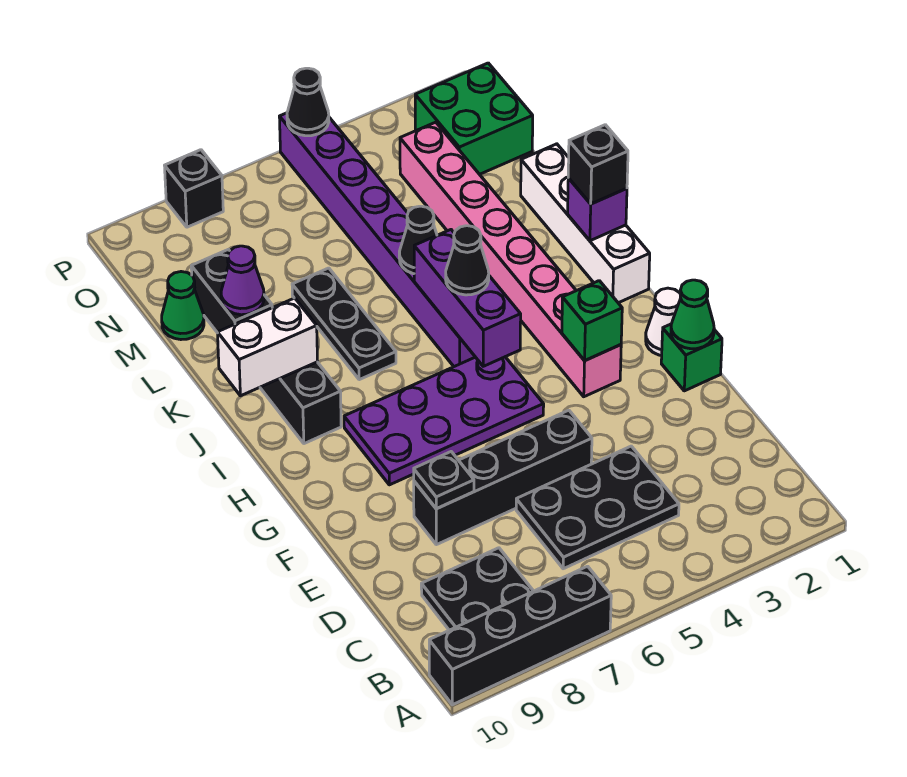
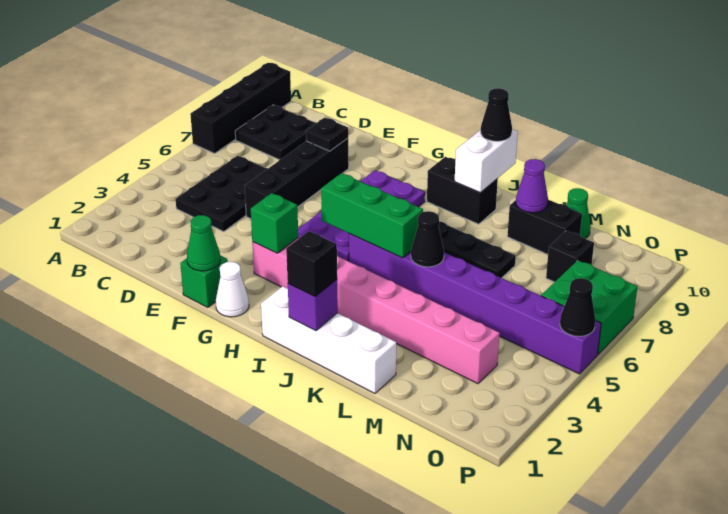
purple brick H5:J5 level 2 -> green brick H5:J5 level 2
black cone I5 level 3 -> black cone J10 level 3
green brick N1:O2 level 1 -> green brick O6:P7 level 1
black brick P8 level 1 -> black brick N8 level 1

